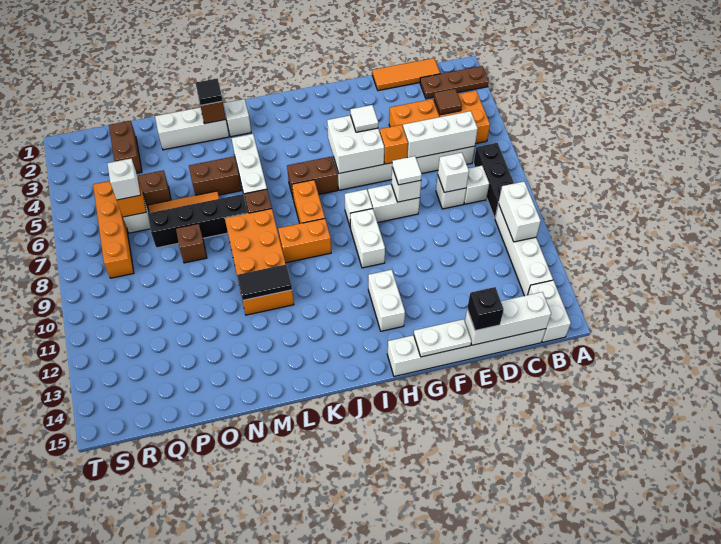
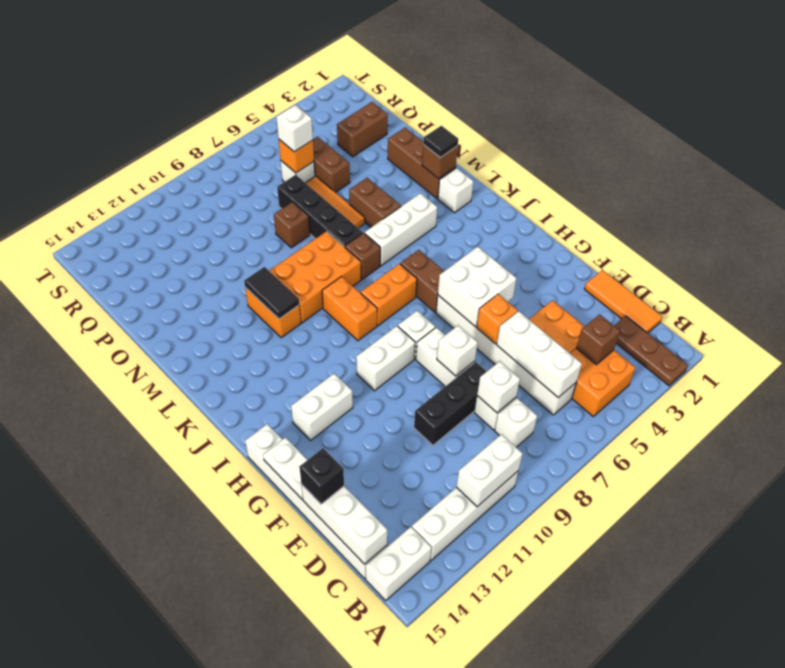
black brick B7:B9 level 1 -> black brick E8:E10 level 1
brown tile C4 level 2 -> brown brick C4 level 2
white tile F8 level 3 -> none
white tile G5 level 3 -> none
white brick M2:O2 level 1 -> brown brick M2:O2 level 1
orange brick R5:R8 level 1 -> none

